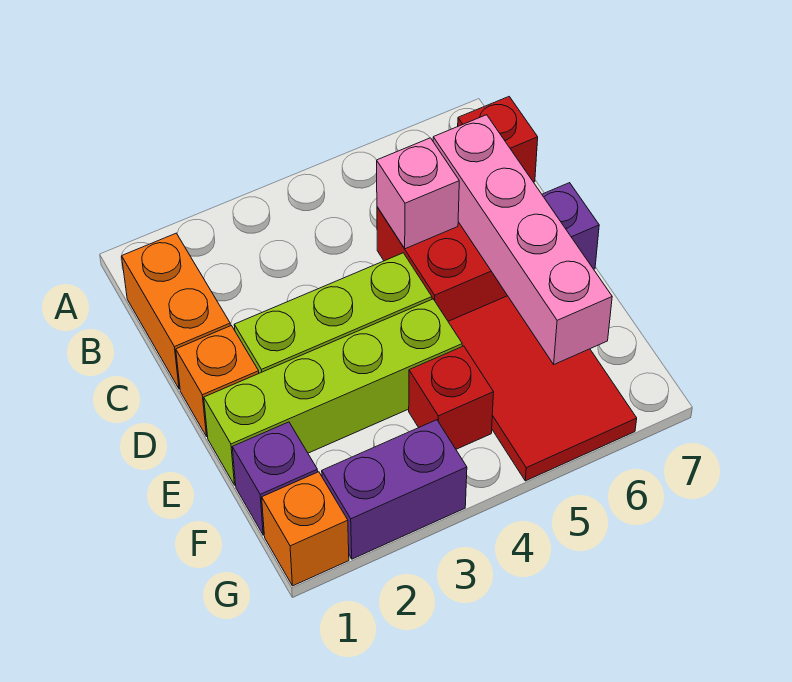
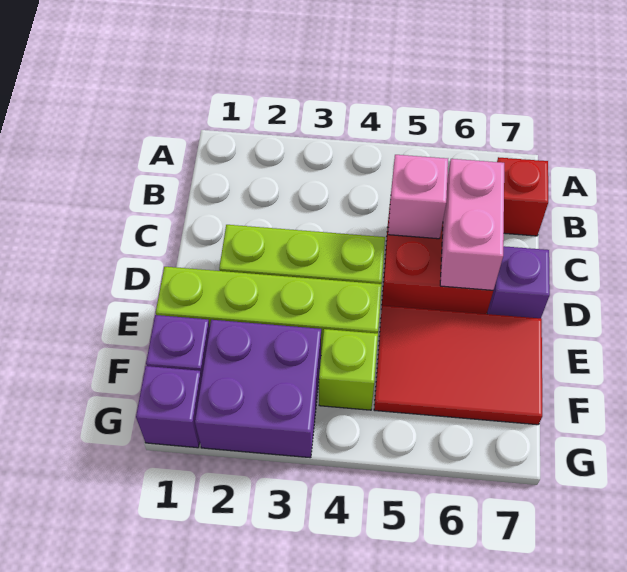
orange brick B1:C1 level 1 -> none
pink brick C6:F6 level 2 -> pink brick C6:D6 level 2
orange brick D1 level 1 -> none
red tile E5:G6 level 1 -> red tile E5:F7 level 1
red brick F4 level 1 -> lime brick F4 level 1
orange brick G1 level 1 -> purple brick G1 level 1
purple brick G2:G3 level 1 -> purple brick F2:G3 level 1

